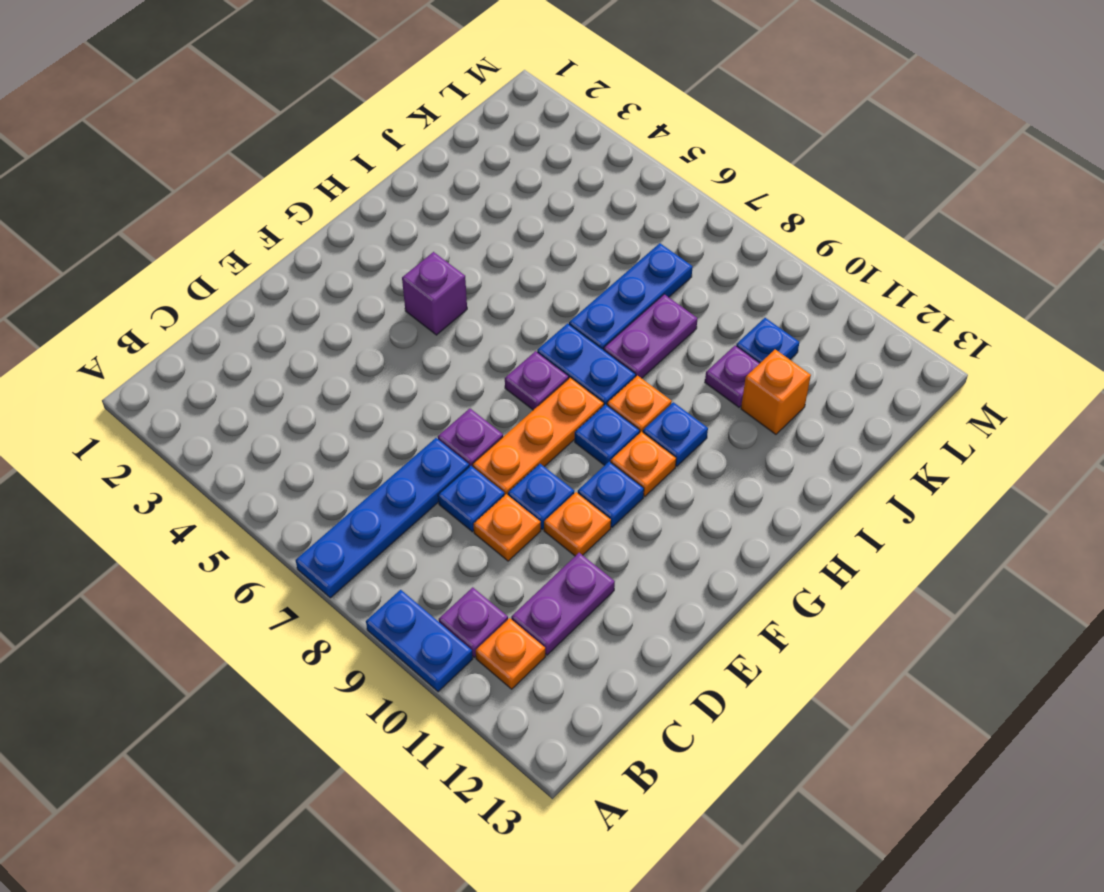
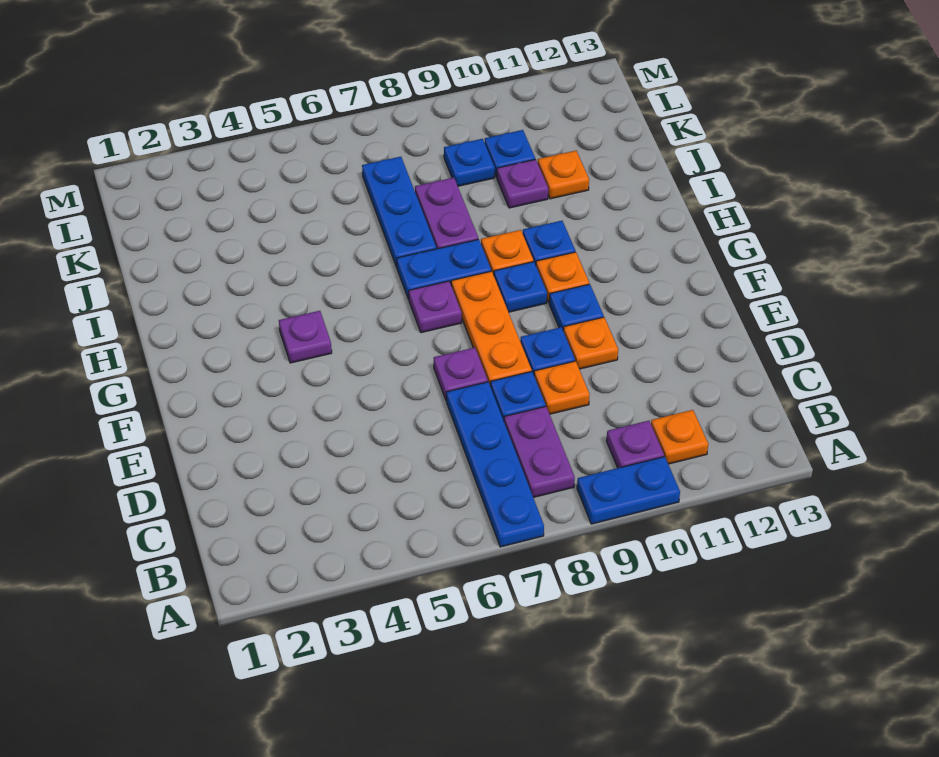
purple plate C11:D11 level 1 -> purple plate B8:C8 level 1
purple brick G4 level 1 -> purple plate G4 level 1
orange brick J11 level 1 -> orange plate J11 level 1
none -> blue plate K9 level 1

